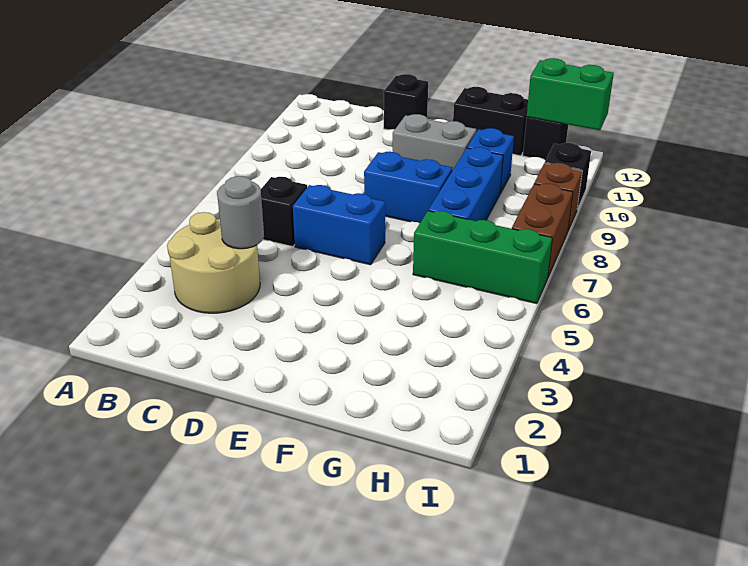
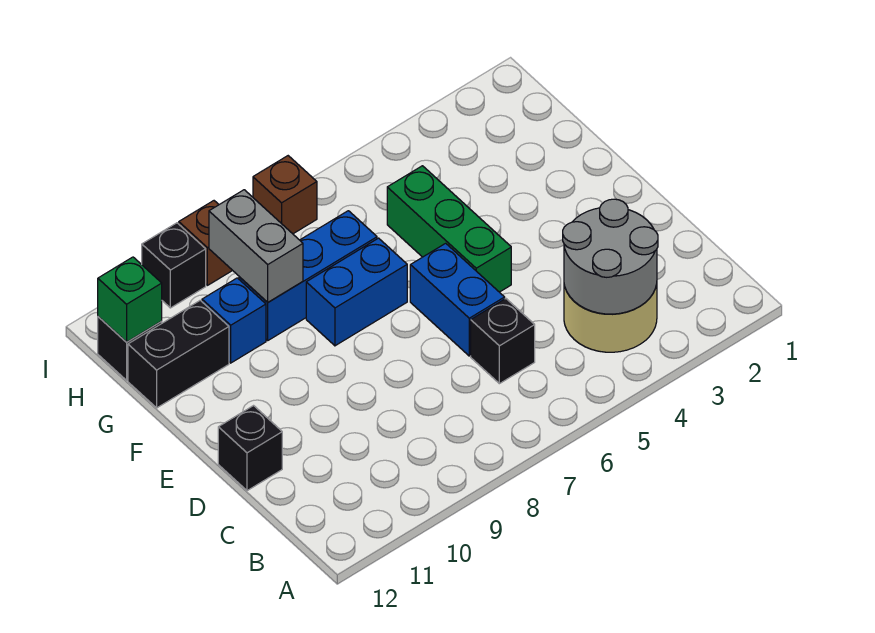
grey round brick C4 level 2 -> grey round brick B3:C4 level 2
blue brick E8:F8 level 1 -> blue brick F7:F8 level 1
grey brick E10:F10 level 1 -> grey brick G9:H9 level 2
black brick F12:G12 level 1 -> black brick G11:G12 level 1
green brick G6:I6 level 1 -> green brick E5:G5 level 1
green brick H12:I12 level 2 -> green brick H12 level 2
brown brick I7:I8 level 1 -> brown brick I7 level 1

